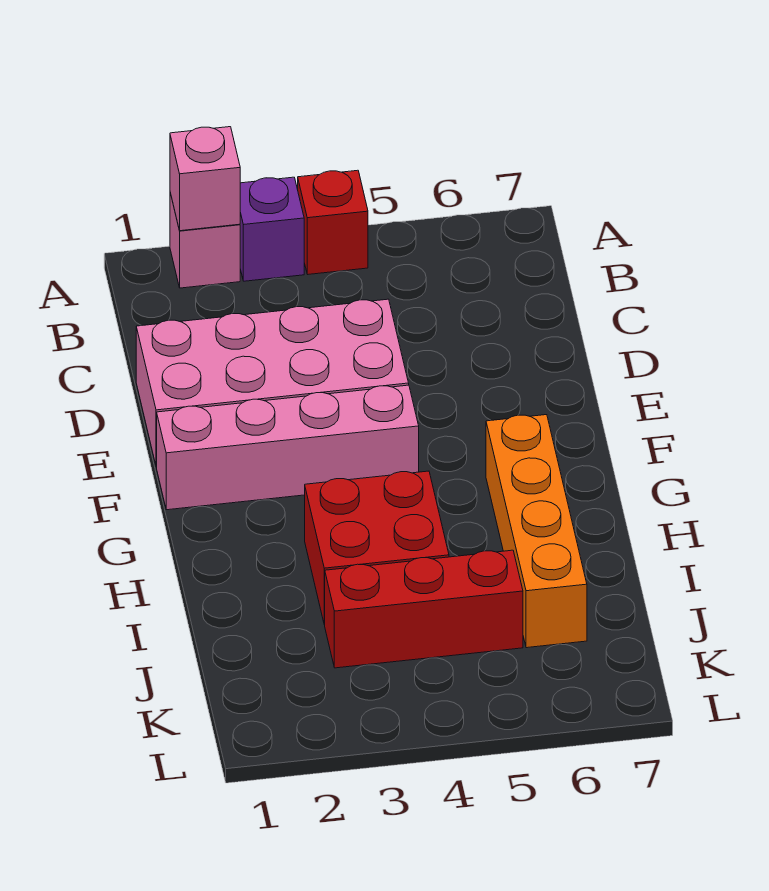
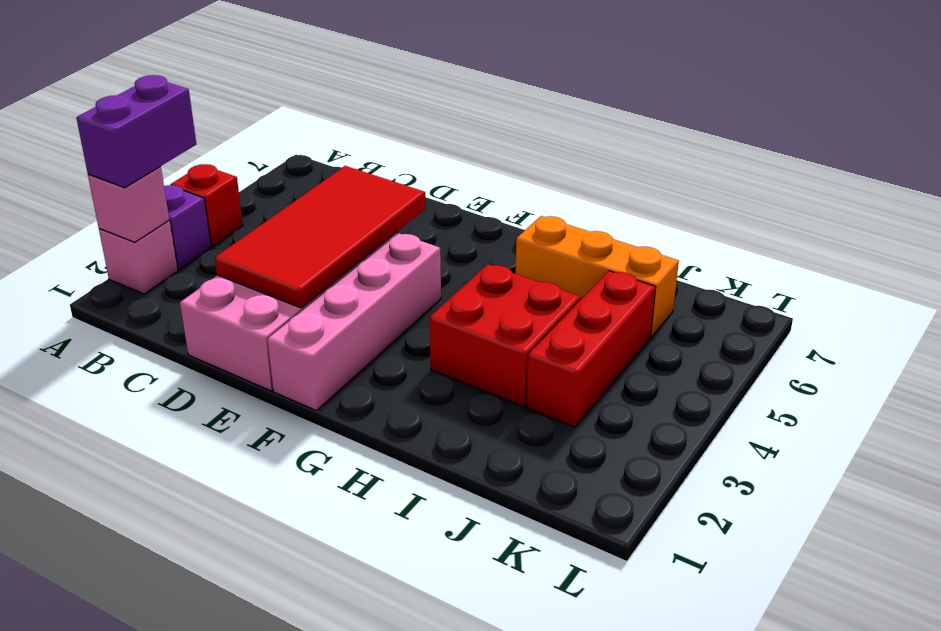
none -> purple brick A2:A3 level 3
none -> red tile D2:E5 level 2
orange brick G6:J6 level 1 -> orange brick H6:J6 level 1

